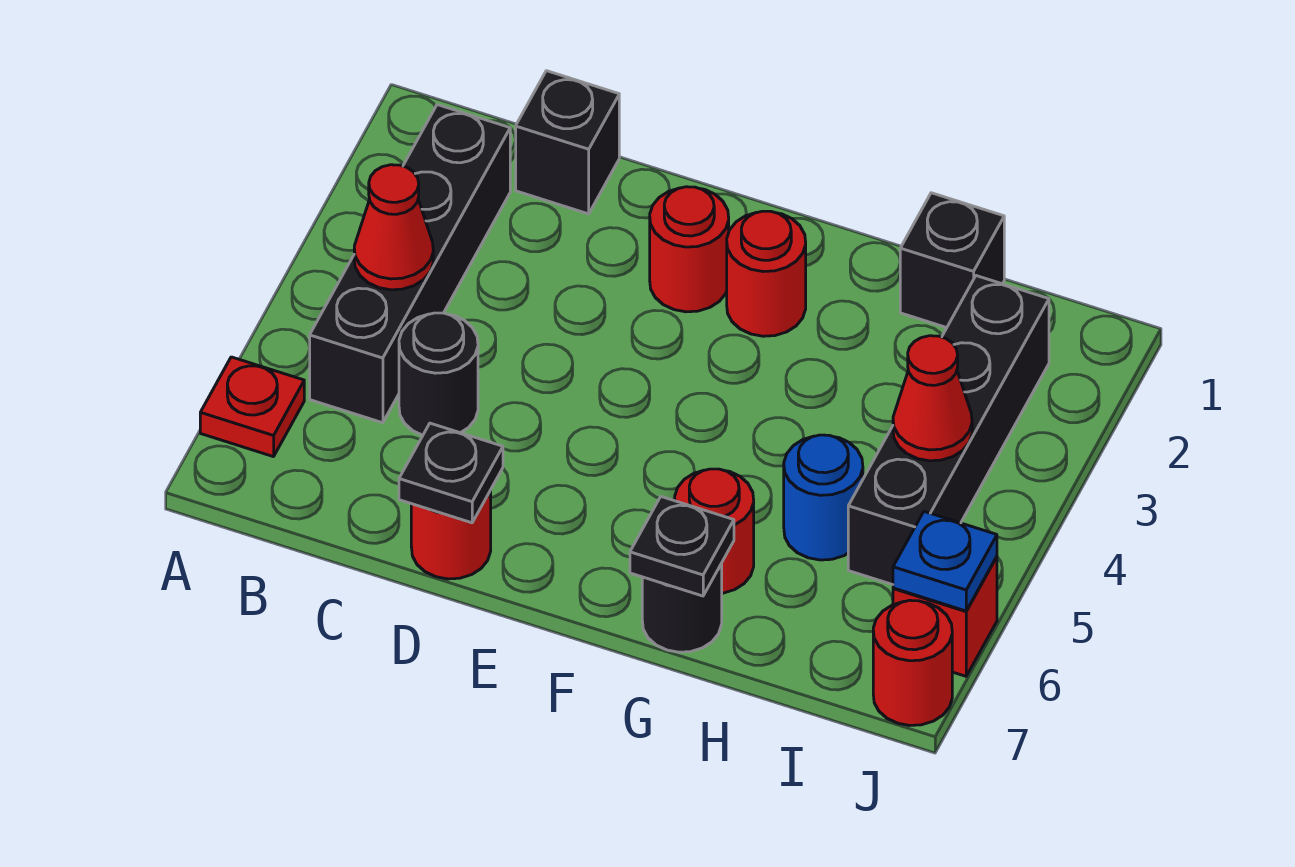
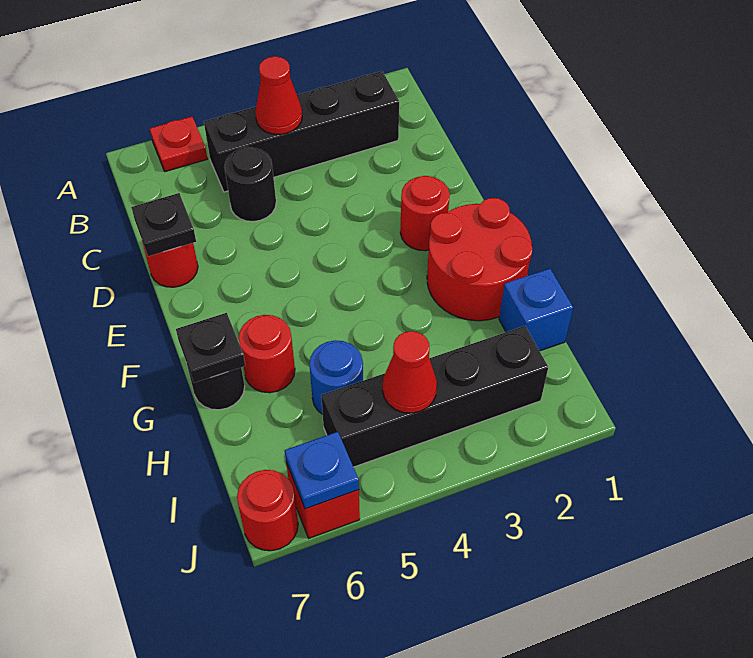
black brick C1 level 1 -> none
red round brick F2 level 1 -> red round brick F1:G2 level 1
black brick H1 level 1 -> blue brick H1 level 1

